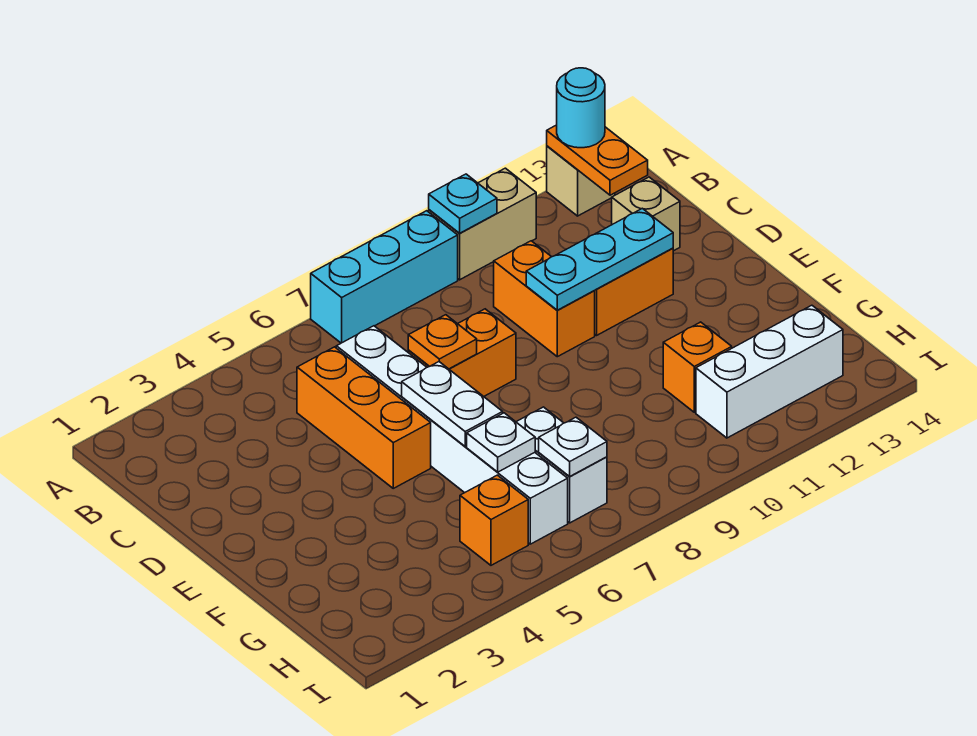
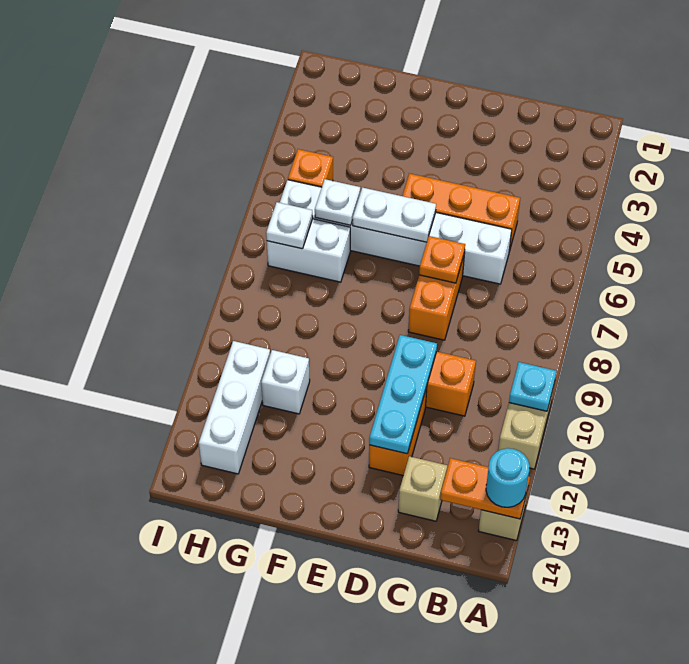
cyan brick A7:A9 level 1 -> none
orange brick G11 level 1 -> white brick G11 level 1

